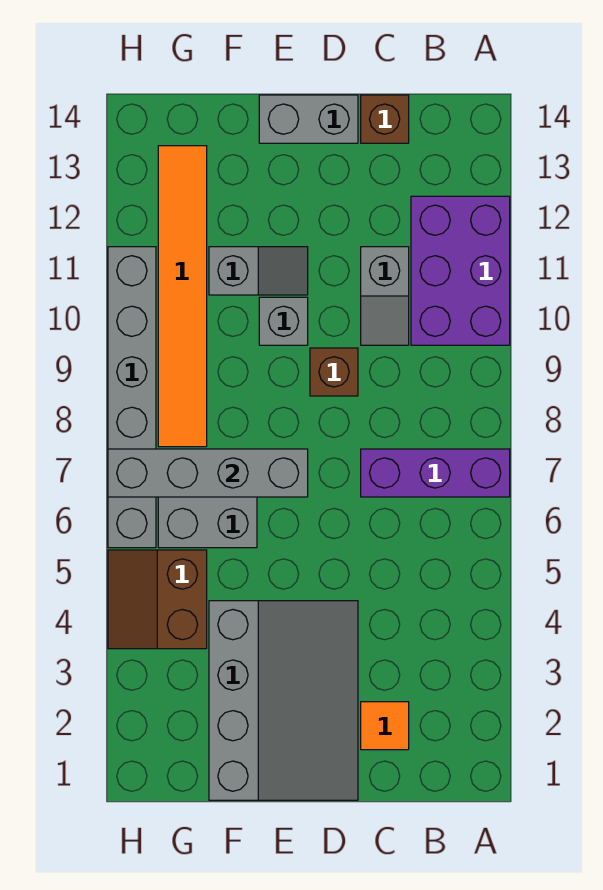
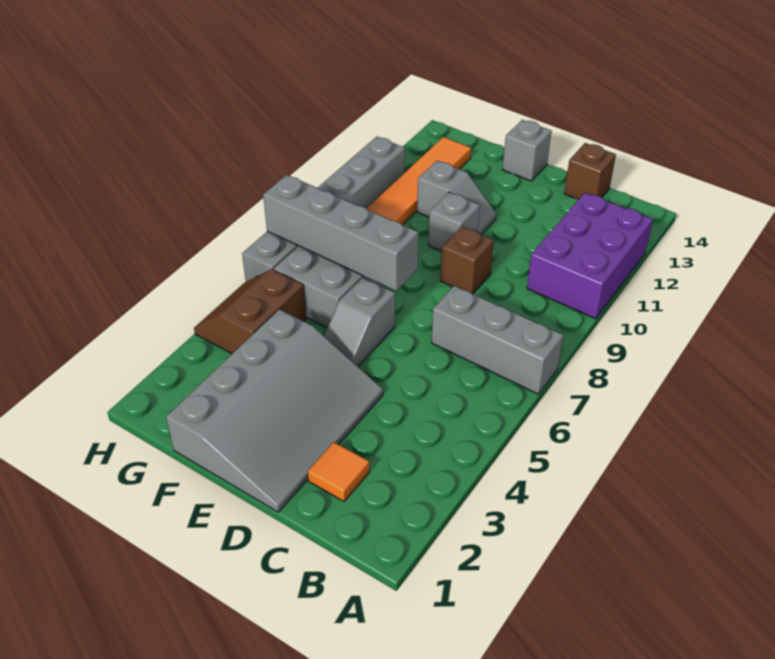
purple brick A7:C7 level 1 -> grey brick A7:C7 level 1
grey slope C10:C11 level 1 top 11 -> grey slope E5:E6 level 1 top 6
grey brick D14:E14 level 1 -> grey brick E14 level 1

